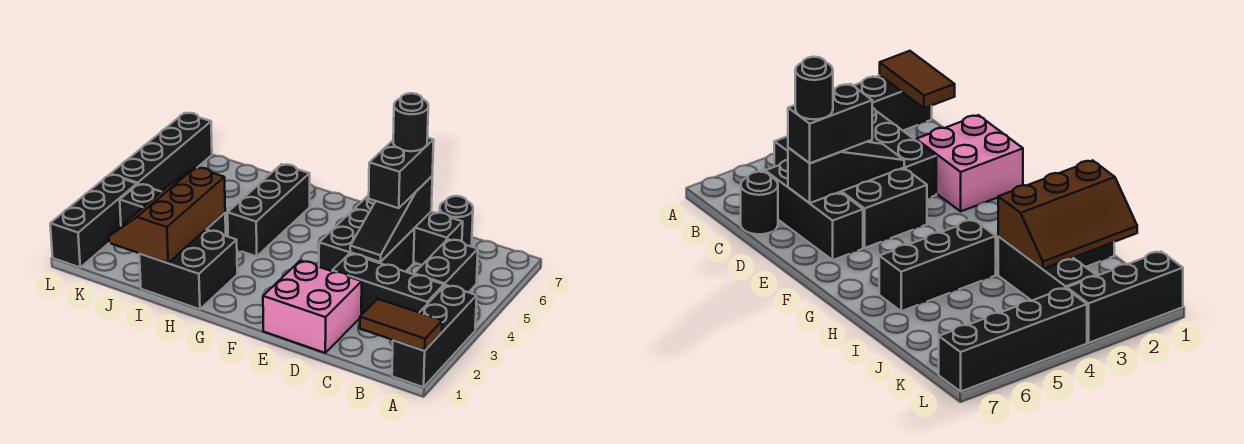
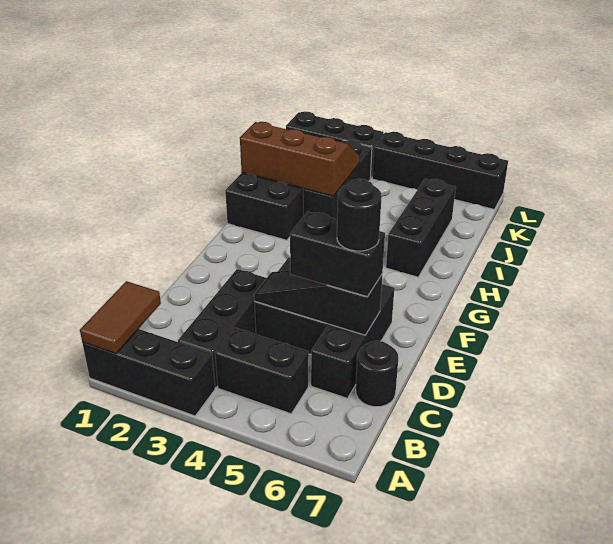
pink brick D1:E2 level 1 -> none
black brick H4:H6 level 1 -> black brick H6:J6 level 1

